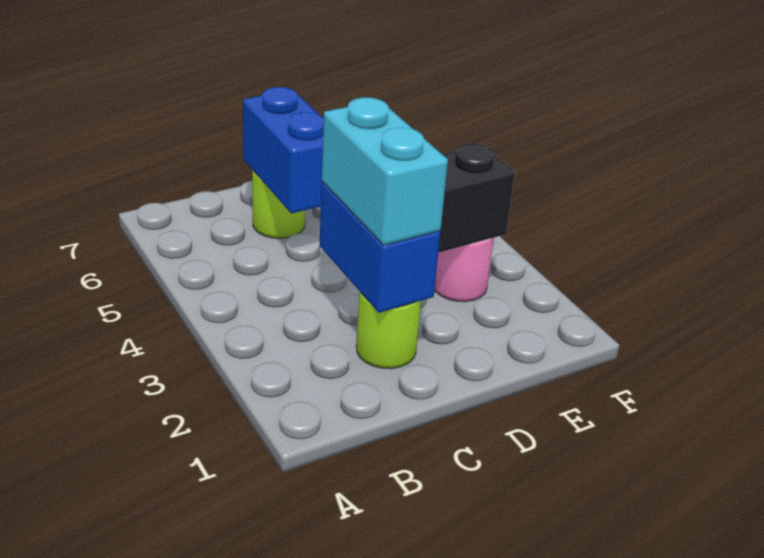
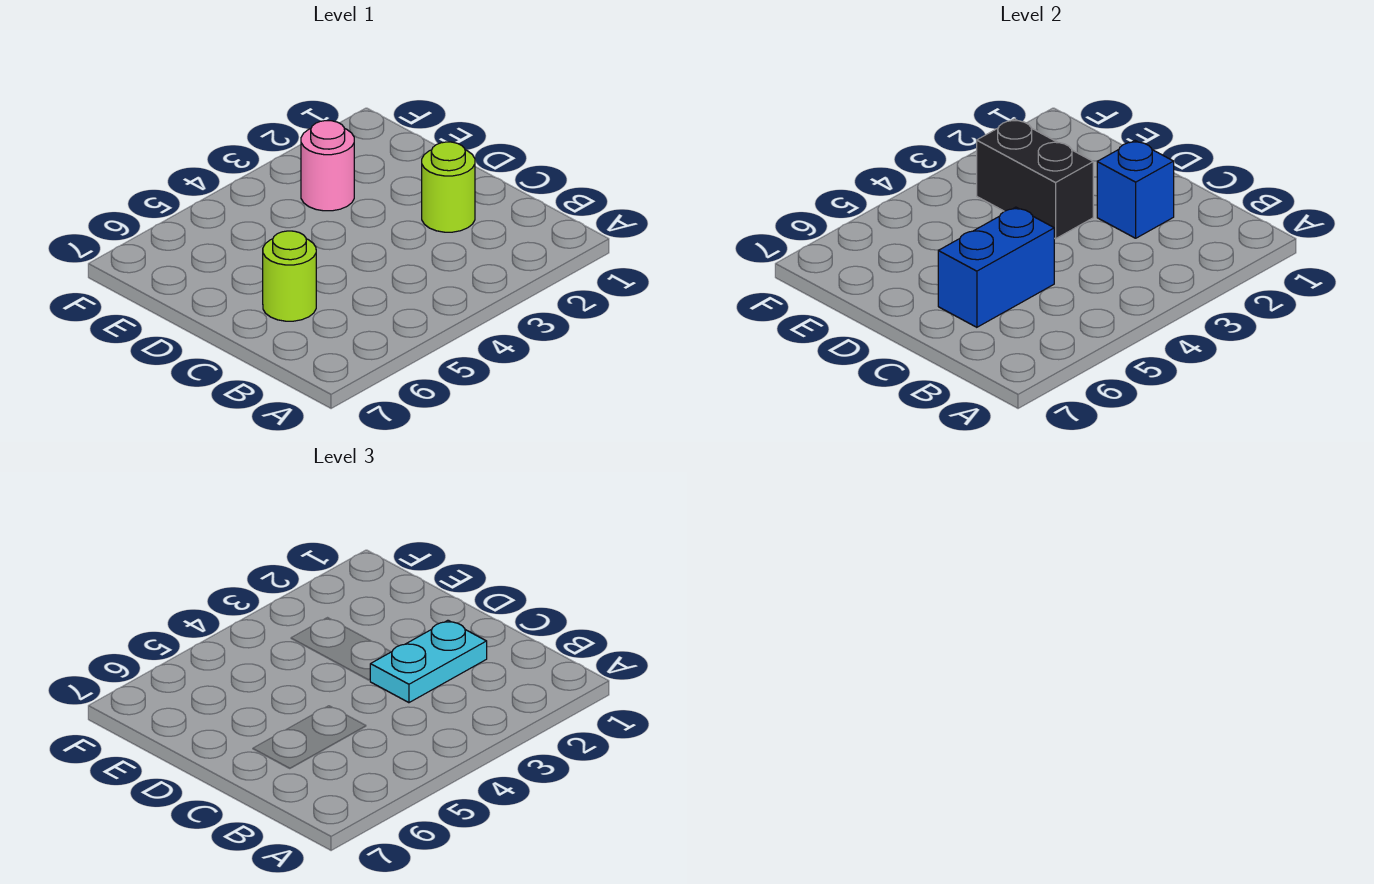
blue brick C2:C3 level 2 -> blue brick C2 level 2
cyan brick C2:C3 level 3 -> cyan plate C2:C3 level 3

